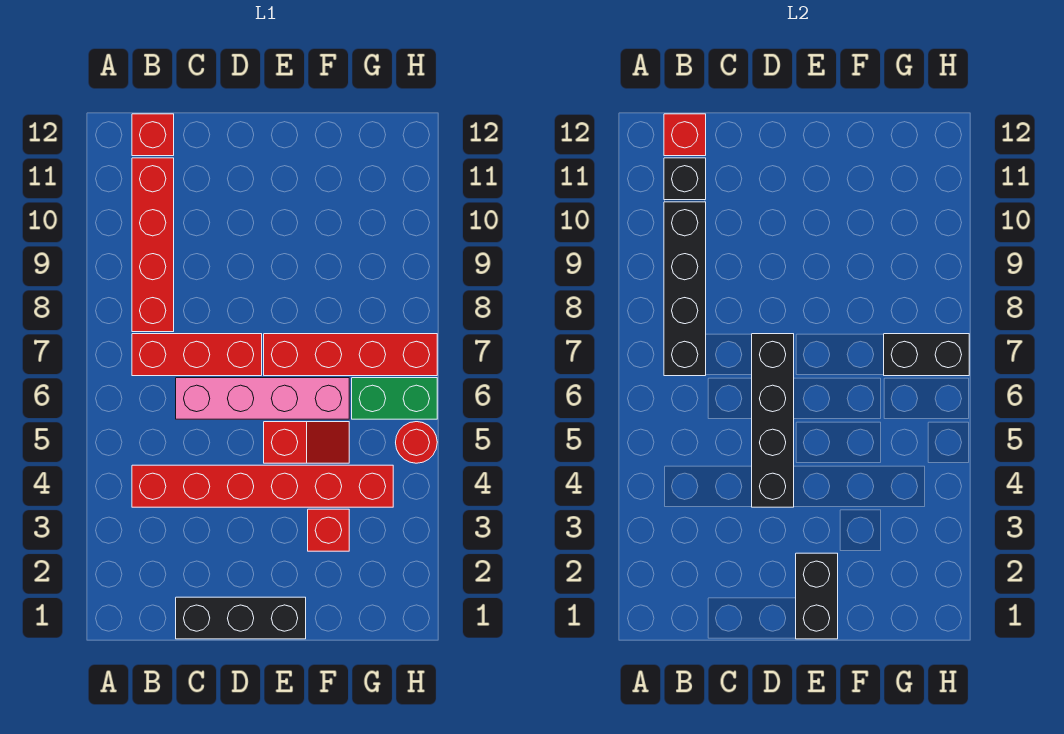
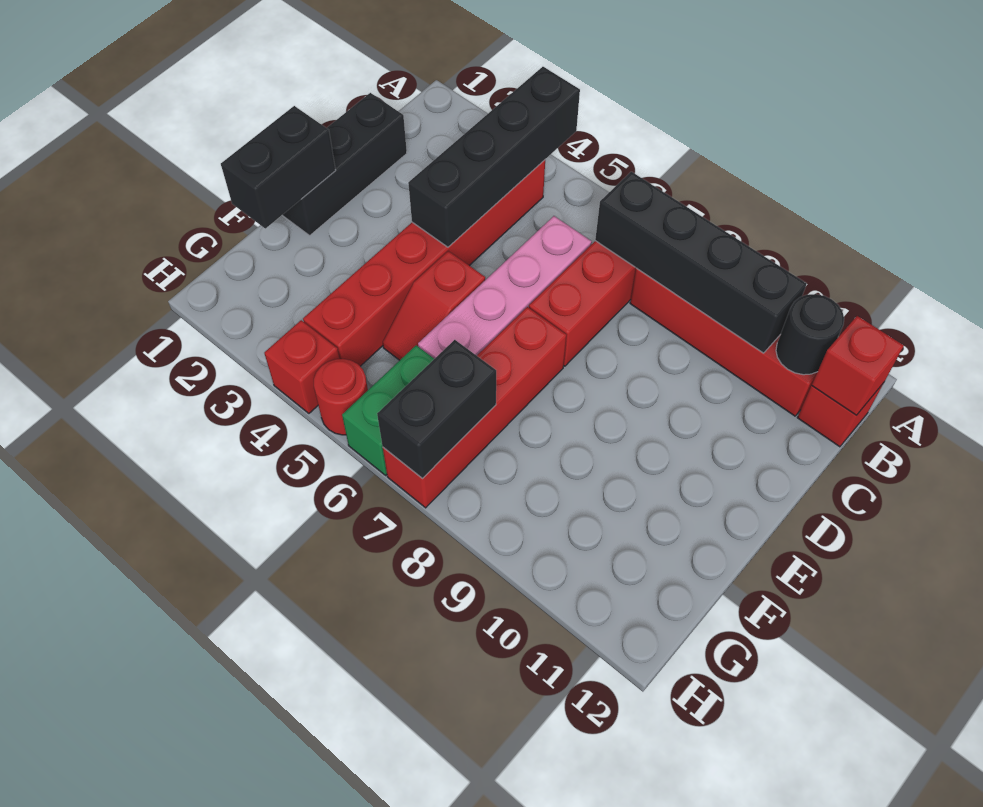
black brick B11 level 2 -> black round brick B11 level 2
black brick D4:D7 level 2 -> black brick A4:D4 level 2
black brick E1:E2 level 2 -> black brick E1:F1 level 2
red brick F3 level 1 -> red brick H4 level 1

